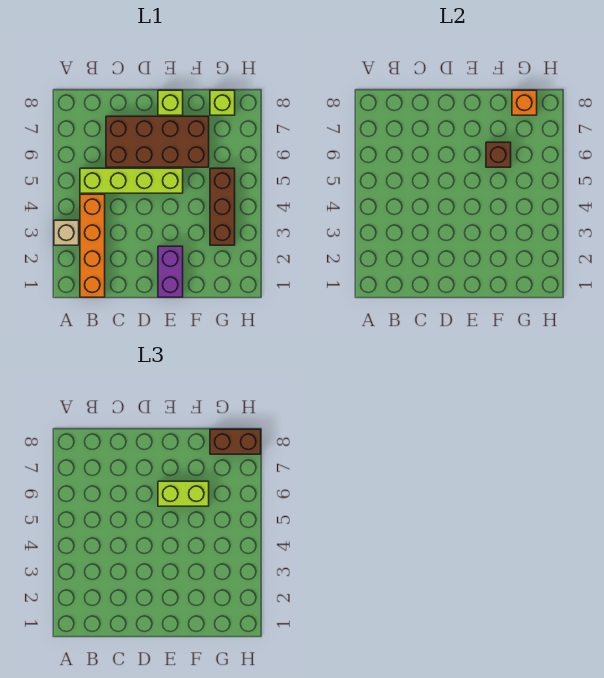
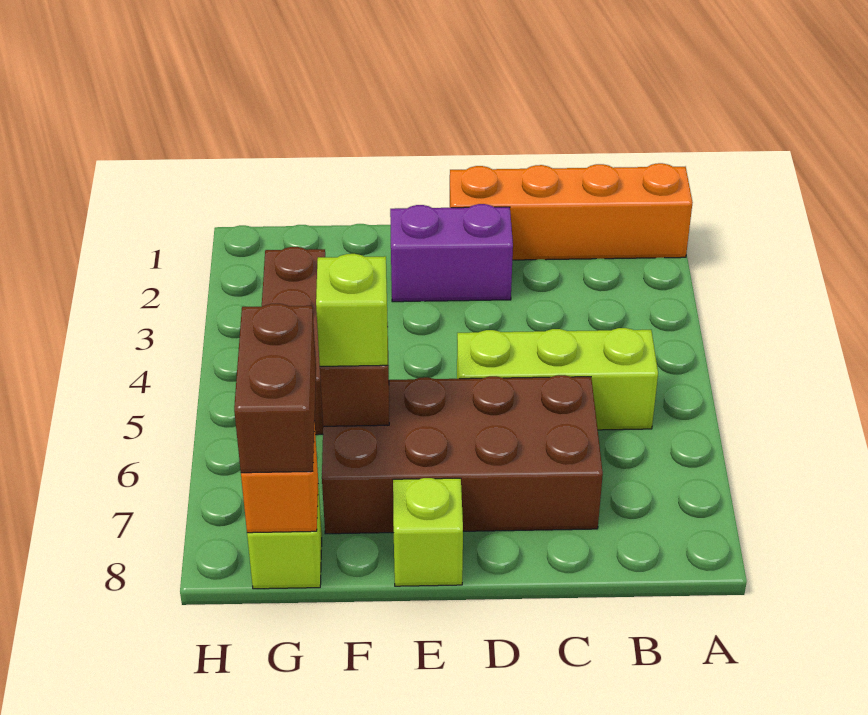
tan brick A3 level 1 -> none
orange brick B1:B4 level 1 -> orange brick A1:D1 level 1
lime brick B5:E5 level 1 -> lime brick B5:D5 level 1
purple brick E1:E2 level 1 -> purple brick D2:E2 level 1
lime brick E6:F6 level 3 -> lime brick F6 level 3
brown brick G8:H8 level 3 -> brown brick G7:G8 level 3

